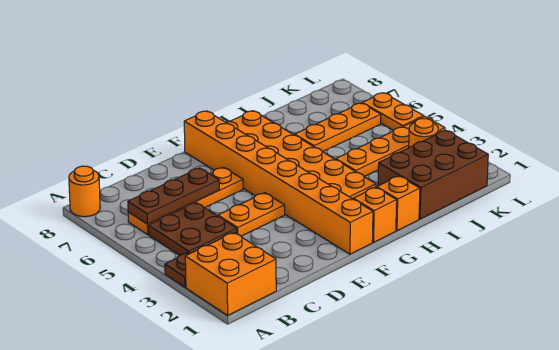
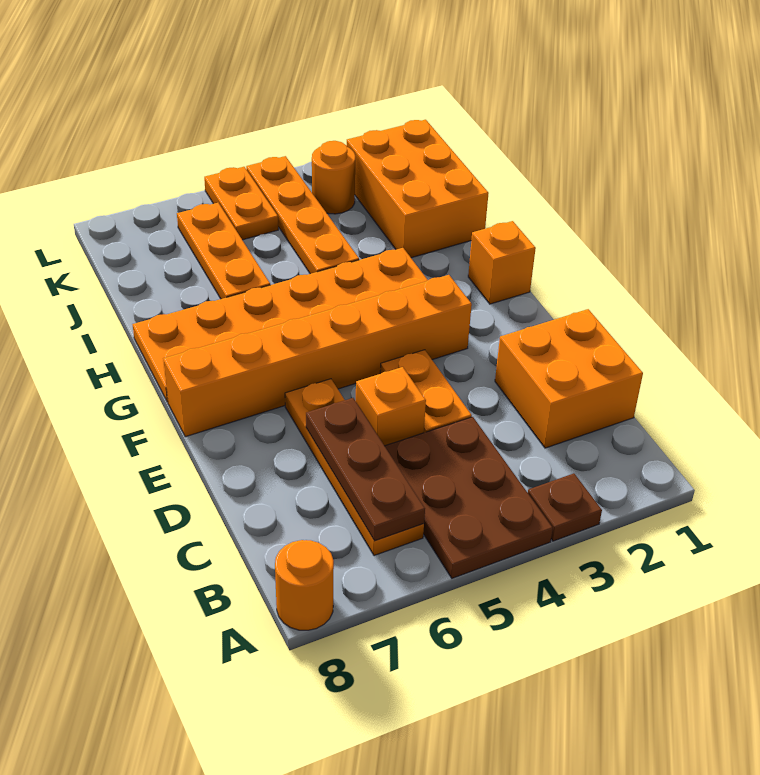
orange brick A1:B2 level 1 -> orange brick C1:D2 level 1
brown plate B4:C5 level 1 -> brown plate A4:C5 level 1
orange brick F1:F8 level 1 -> orange brick F3:F8 level 1
orange brick H1 level 1 -> orange brick D5 level 1
brown brick I1:K2 level 1 -> orange brick I1:K2 level 1
orange plate L5:L6 level 1 -> orange plate K5:L5 level 1

